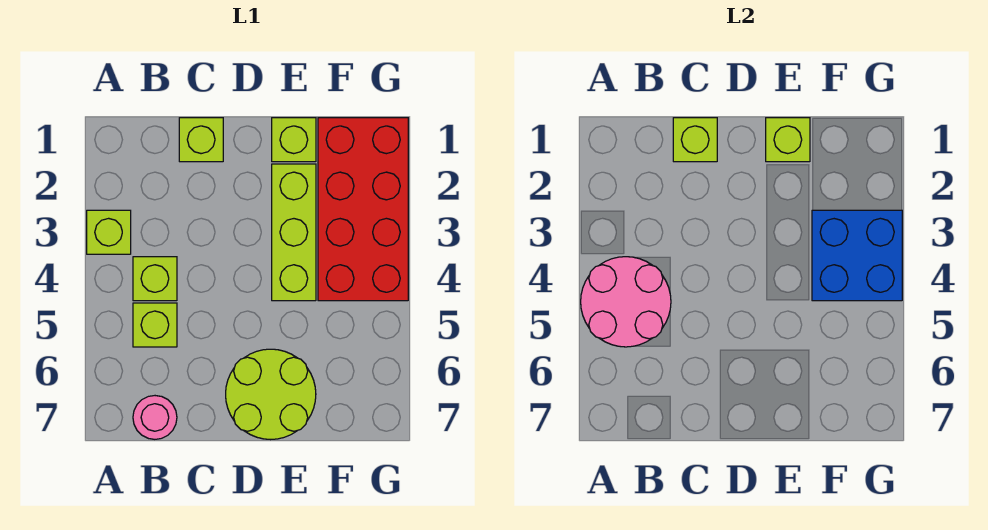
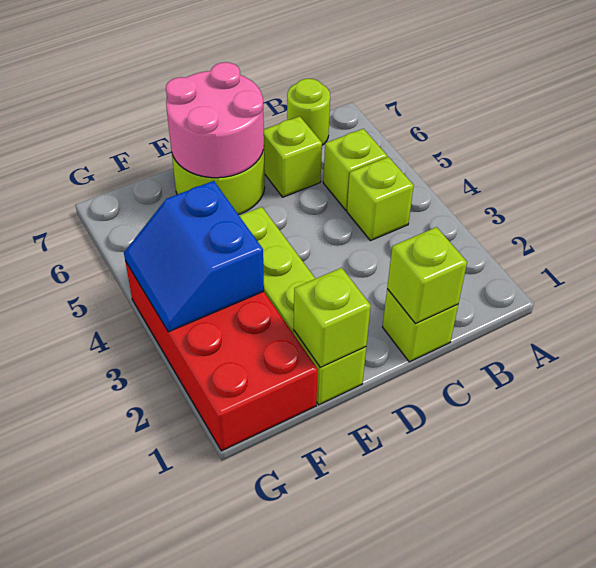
lime brick A3 level 1 -> lime brick C6 level 1
pink round brick A4:B5 level 2 -> pink round brick D6:E7 level 2
pink round brick B7 level 1 -> lime round brick B7 level 1
blue brick F3:G4 level 2 -> blue slope F3:G4 level 2 top F

